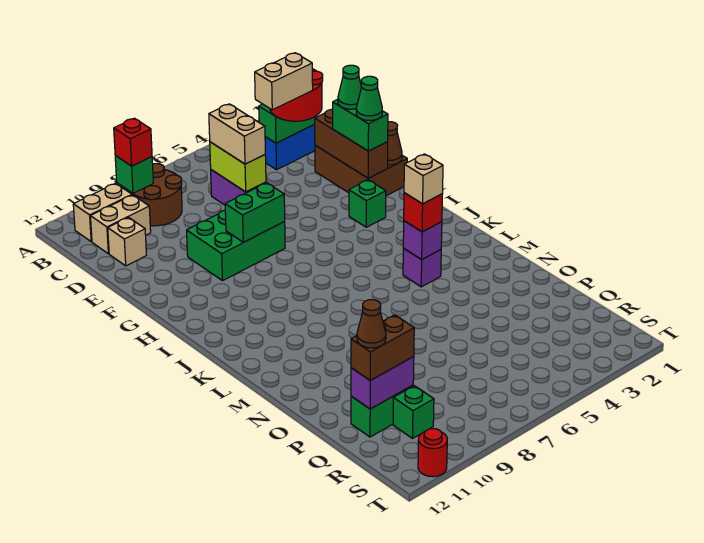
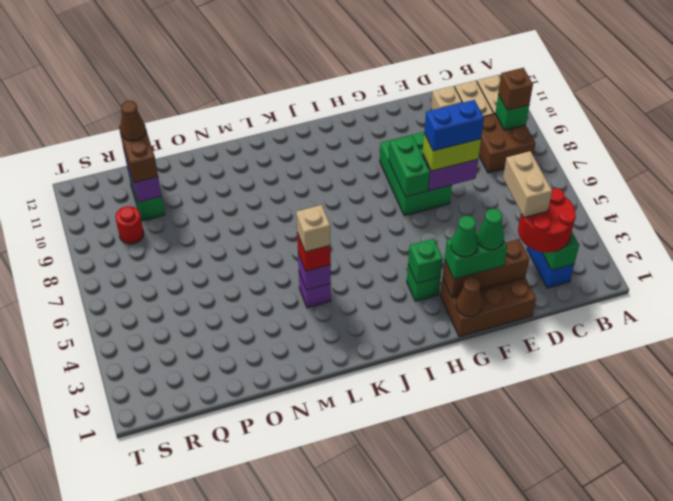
brown round brick B8:C9 level 1 -> brown brick B8:C9 level 1
red brick B9 level 3 -> brown brick B9 level 3
tan brick E7:F7 level 4 -> blue brick E7:F7 level 4
green brick R10 level 1 -> green brick H3 level 2
red round brick T11 level 1 -> red round brick R9 level 1

